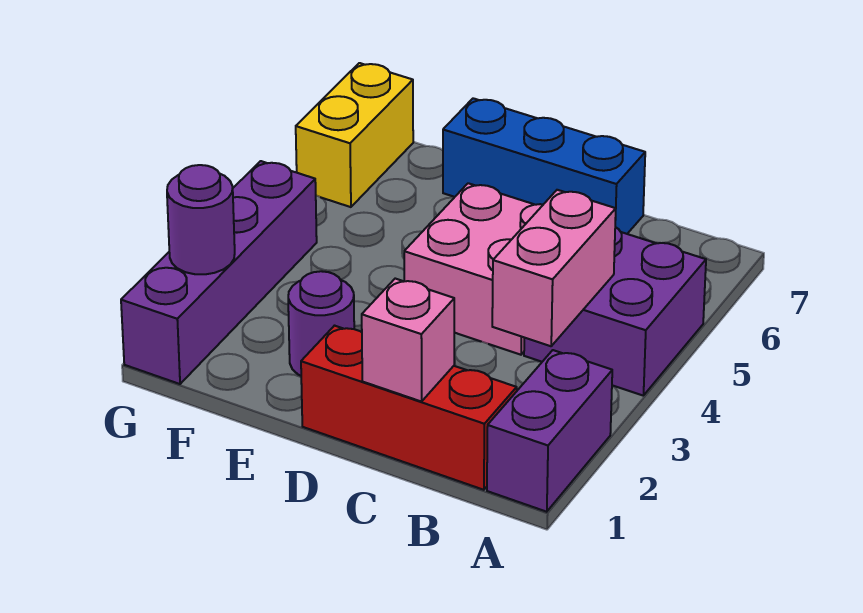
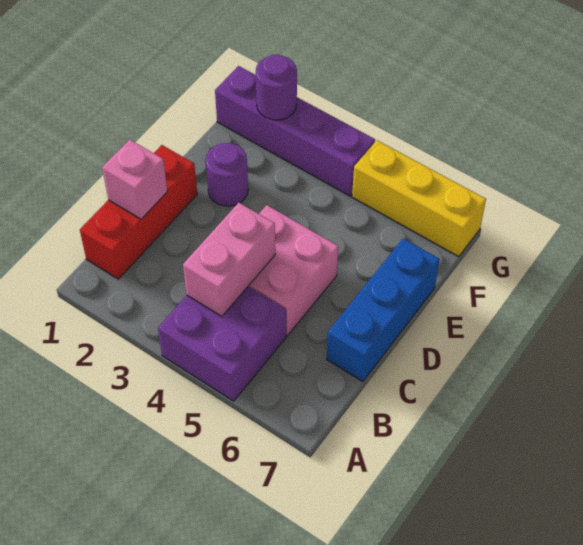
purple brick A1:A2 level 1 -> none
pink brick B3:B4 level 2 -> pink brick B4:C4 level 2
yellow brick G6:G7 level 1 -> yellow brick G5:G7 level 1

